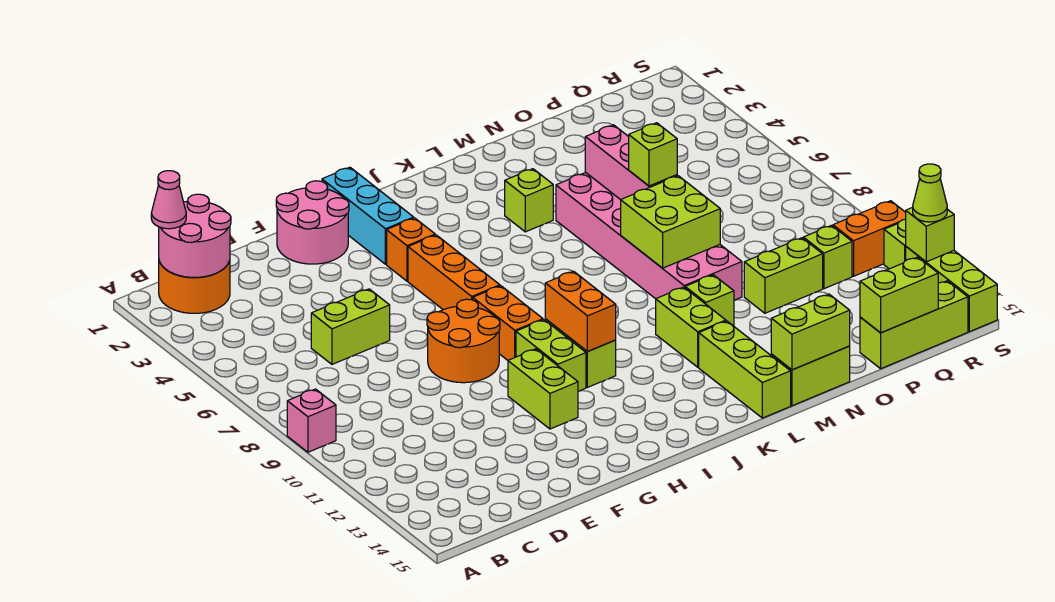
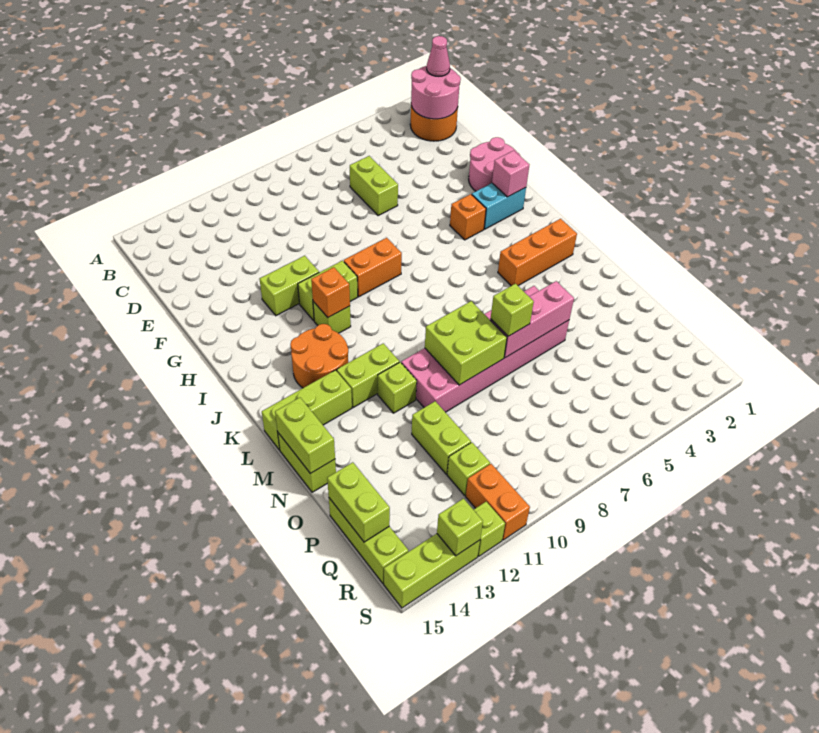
pink brick A9 level 1 -> pink brick H2 level 2
orange round brick F8:G9 level 1 -> orange round brick J12:K13 level 1
cyan brick H1:H3 level 1 -> cyan brick H2:H3 level 1
orange brick H5:H7 level 1 -> orange brick K2:K4 level 1
orange brick I10:I11 level 2 -> orange brick I11 level 2
lime brick L4 level 1 -> none
lime cone S13 level 3 -> none

